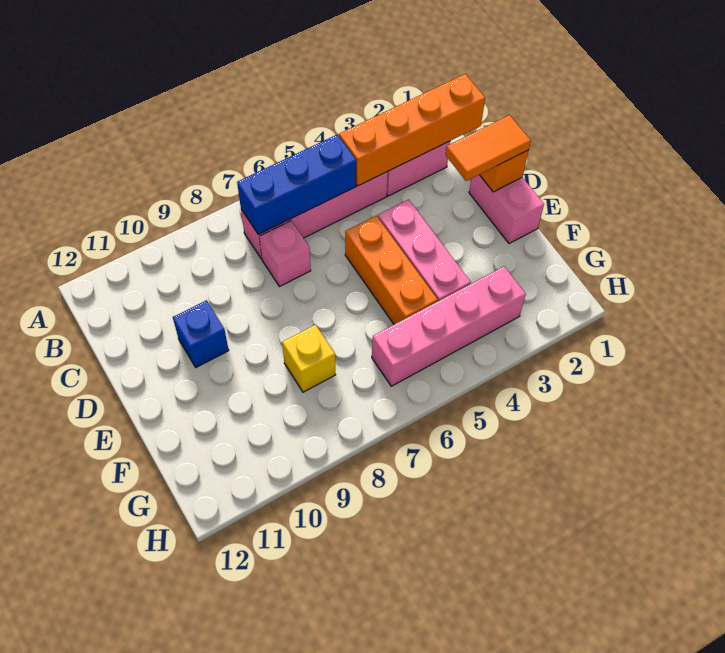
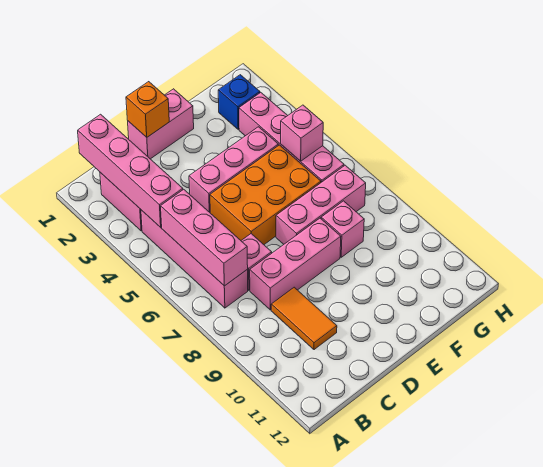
orange brick B1:B4 level 2 -> pink brick B1:B4 level 2
blue brick B5:B7 level 2 -> pink brick B5:B7 level 2
none -> pink brick C8:E8 level 1
orange tile D1:D2 level 3 -> orange tile C9:C10 level 1
orange brick D5:F5 level 1 -> orange brick D5:F6 level 1
blue brick D10 level 1 -> blue brick G2 level 1
none -> pink brick E7:G7 level 1
yellow brick F8 level 1 -> pink brick F8 level 1
none -> pink brick G5 level 2

